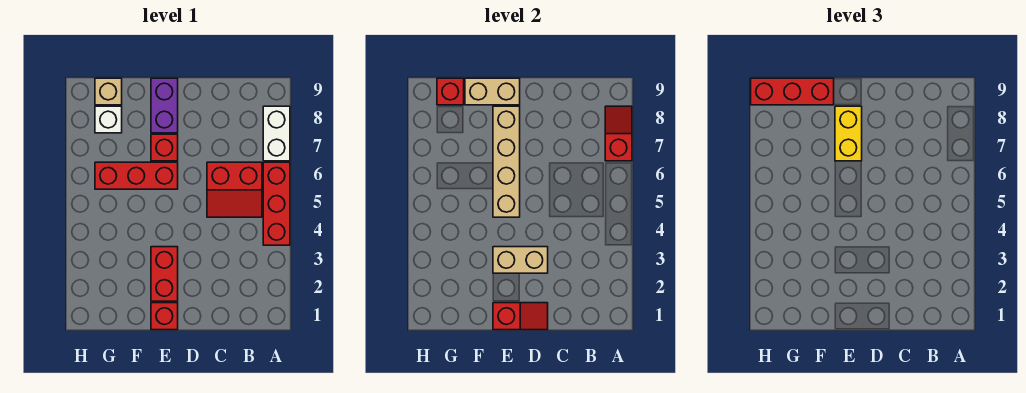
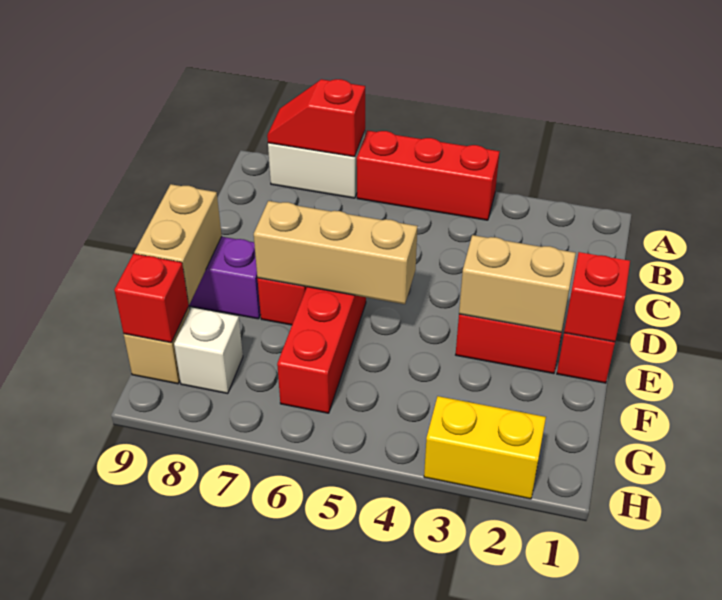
red slope B5:C6 level 1 top 6 -> none
tan brick D3:E3 level 2 -> tan brick E2:E3 level 2
tan brick E5:E8 level 2 -> tan brick E5:E7 level 2
yellow brick E7:E8 level 3 -> yellow brick H2:H3 level 1
red brick F9:H9 level 3 -> none

